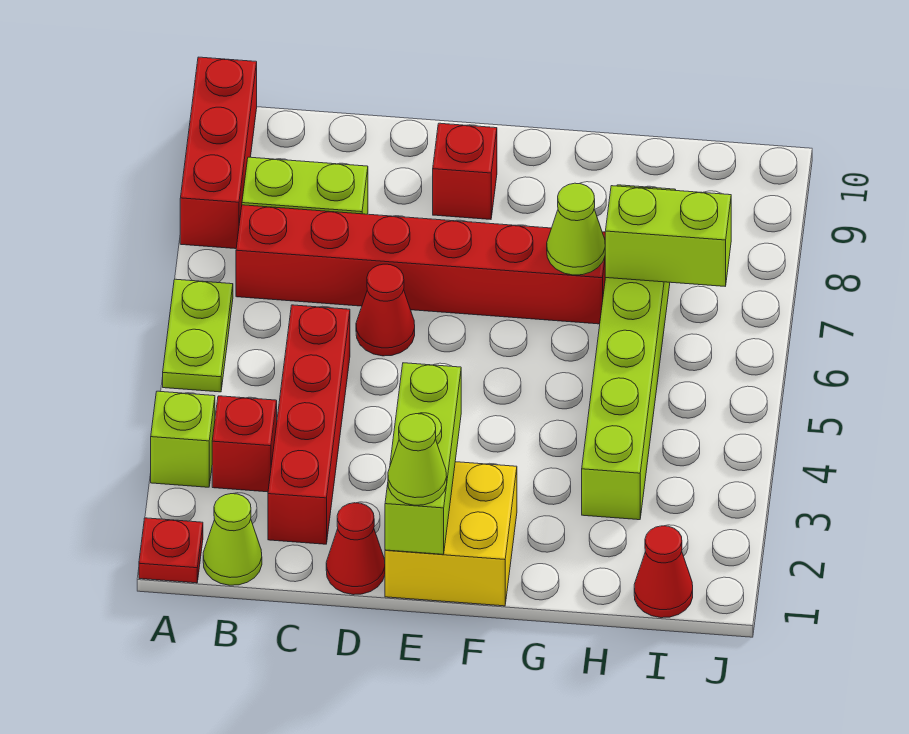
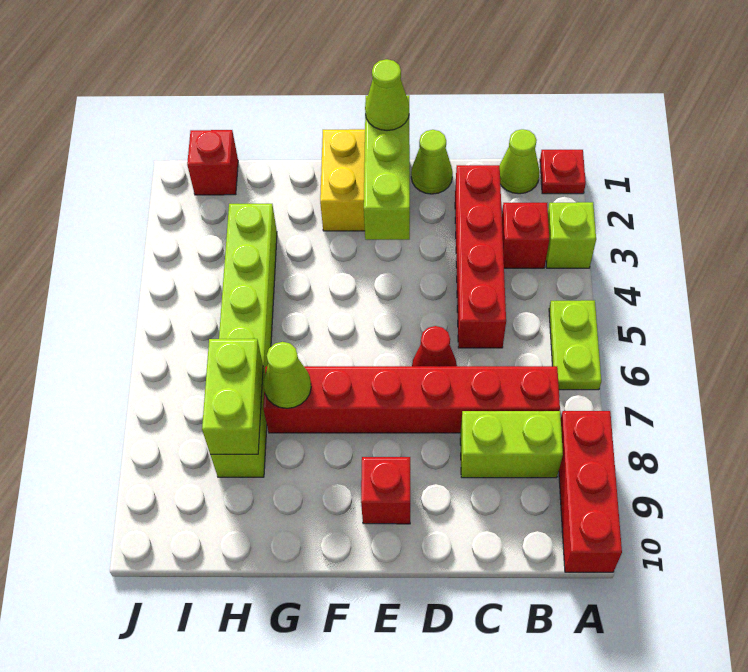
red cone D1 level 1 -> lime cone D1 level 1
lime brick H7:I7 level 2 -> lime brick H7:H8 level 2
red cone I1 level 1 -> red brick I1 level 1

